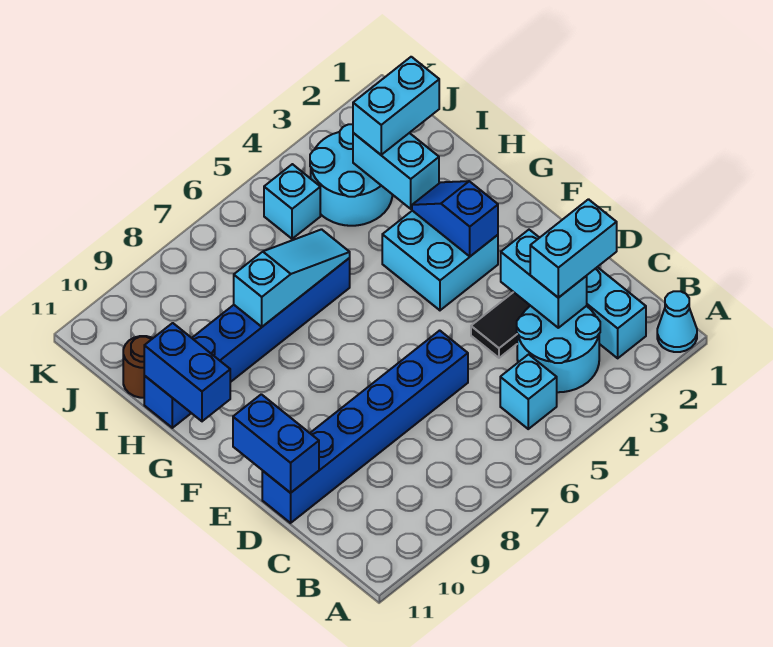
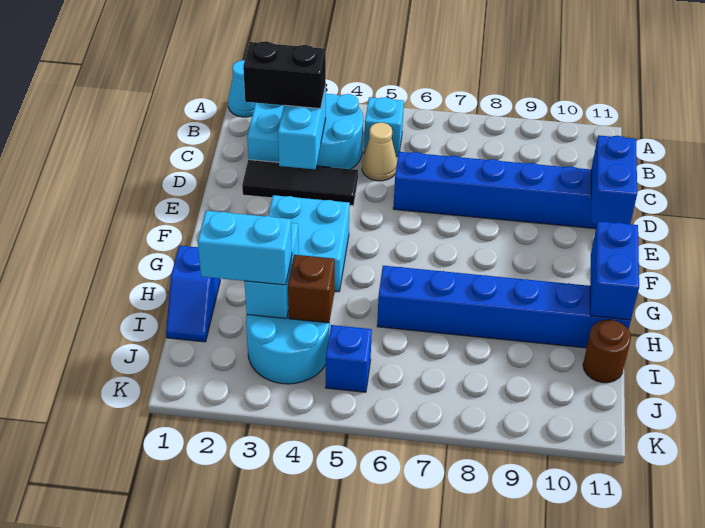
cyan brick C2:C3 level 3 -> black brick C2:C3 level 3
none -> tan cone C5 level 1
blue slope F3:G3 level 2 top F -> blue slope H1:I1 level 1 top H
cyan slope H6:H8 level 2 top 8 -> none
none -> brown brick I4 level 2
cyan brick J5 level 1 -> blue brick J5 level 1

